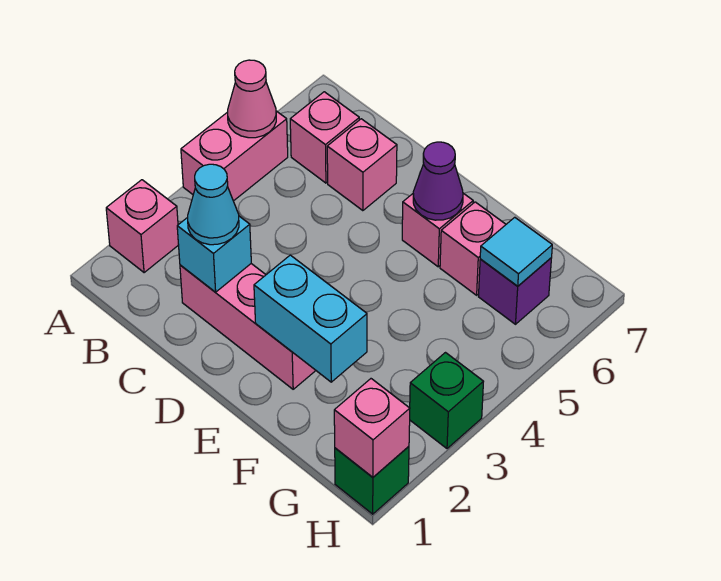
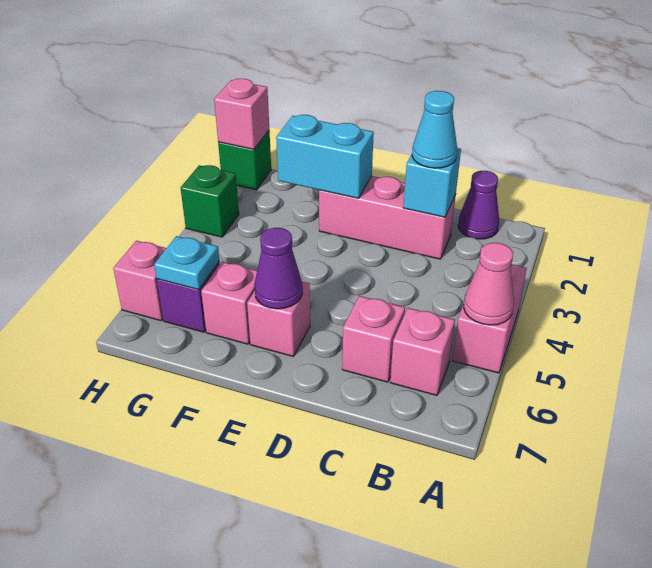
pink brick A2 level 1 -> pink brick H6 level 1
none -> purple cone B1 level 1
cyan tile G6 level 2 -> cyan plate G6 level 2

